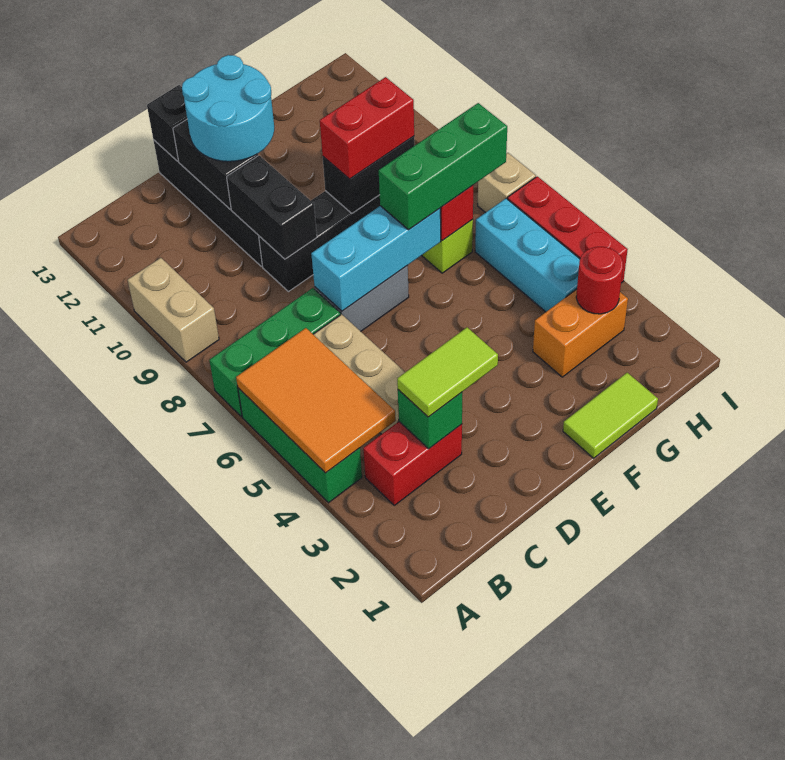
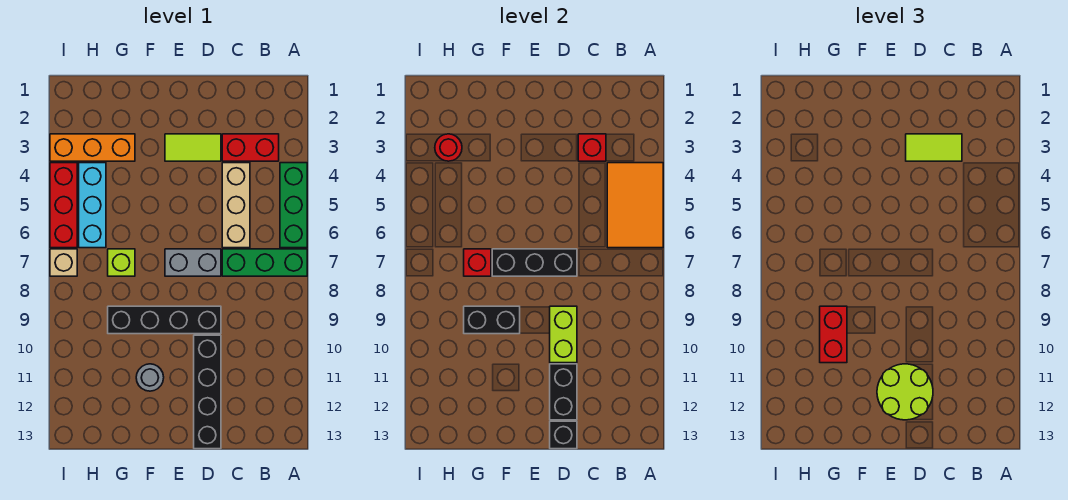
tan brick A9:A10 level 1 -> none
green brick C3 level 2 -> red brick C3 level 2
cyan brick D7:F7 level 2 -> black brick D7:F7 level 2
black brick D9:D10 level 2 -> lime brick D9:D10 level 2
cyan round brick D11:E12 level 3 -> lime round brick D11:E12 level 3
lime tile F1:G1 level 1 -> lime tile D3:E3 level 1
green brick F7:H7 level 3 -> none
red brick F9:G9 level 3 -> red brick G9:G10 level 3
none -> grey round brick F11 level 1
orange brick G3:H3 level 1 -> orange brick G3:I3 level 1

